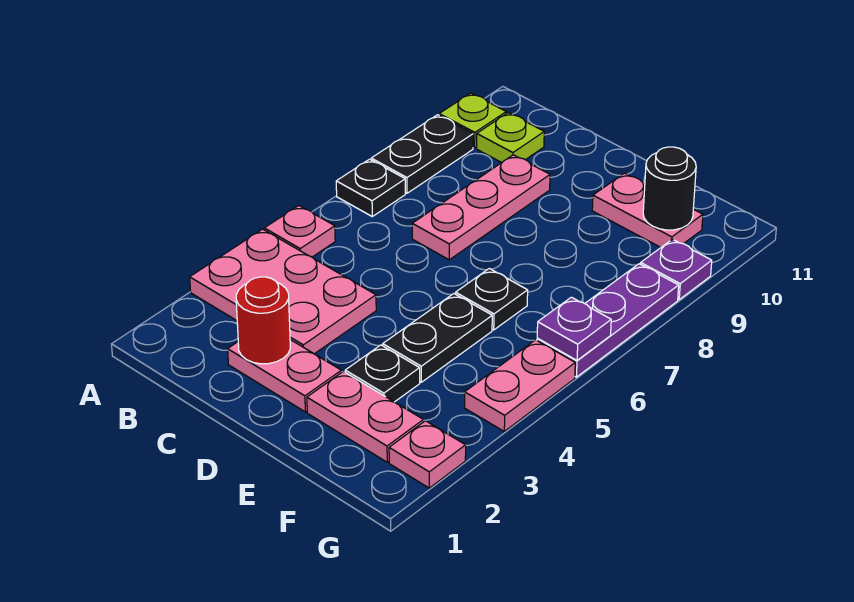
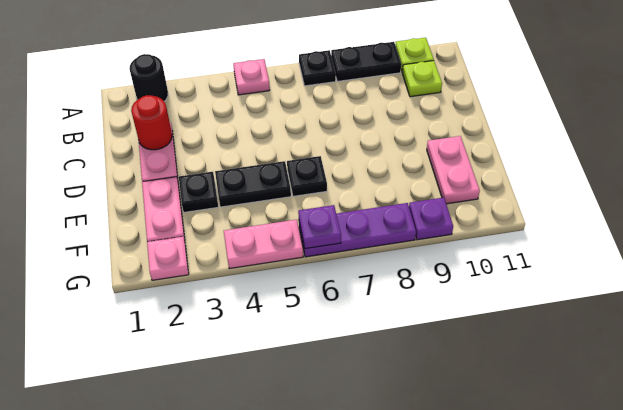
pink plate A3:C4 level 1 -> none
pink plate C7:C9 level 1 -> none
black round brick F10 level 2 -> black round brick A2 level 1

